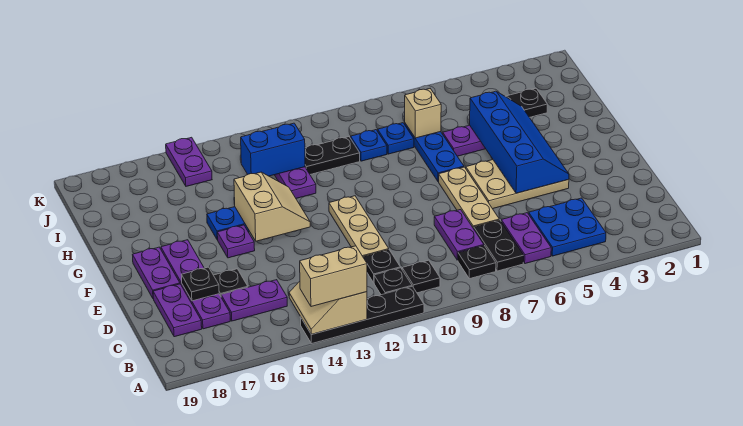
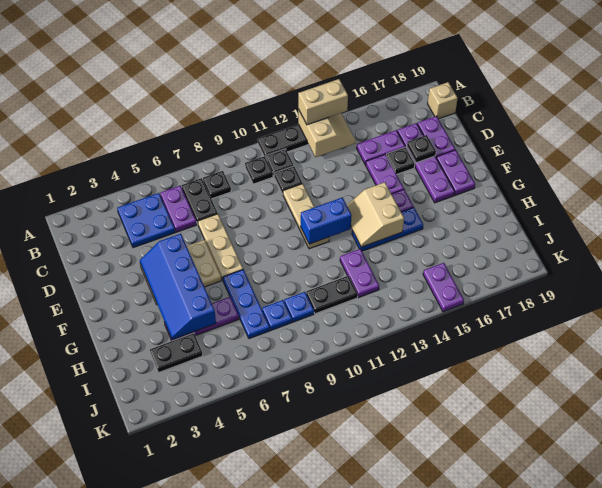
purple plate C8:D8 level 1 -> purple plate D15:E15 level 1
tan brick I7 level 2 -> tan brick B19 level 1
blue brick I12:I13 level 2 -> blue brick F11:F12 level 2

